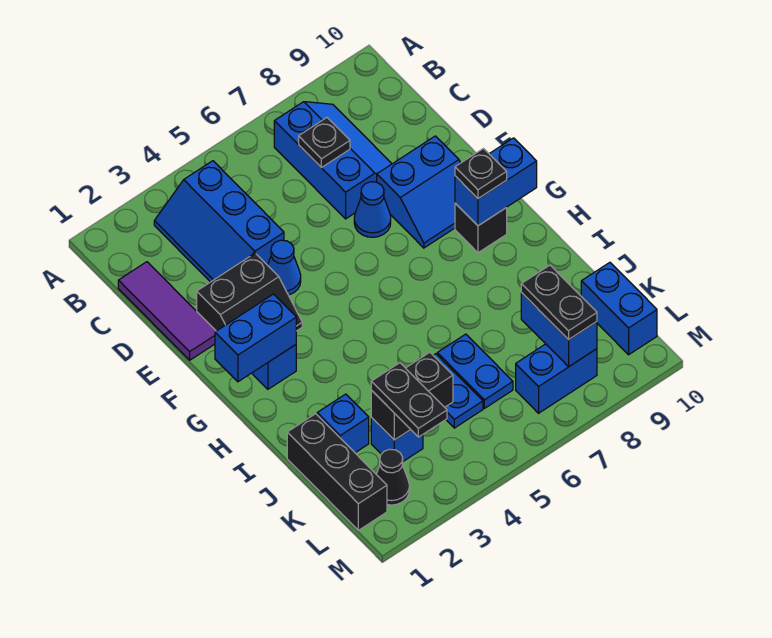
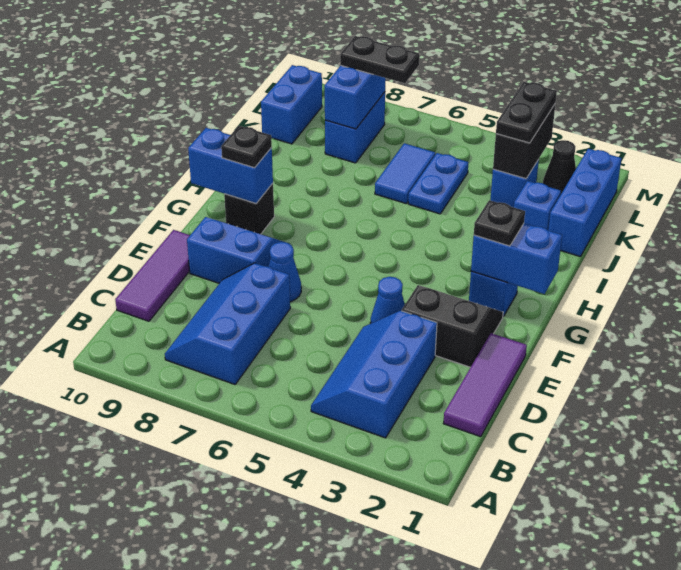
blue slope B3:D4 level 1 top 4 -> blue slope B3:D4 level 1 top 3
black plate C7 level 2 -> black plate G2 level 3
none -> purple tile C10:E10 level 1
black brick J1:L1 level 1 -> blue brick J1:L1 level 1
blue plate J6:K6 level 1 -> blue tile J6:K6 level 1
black brick K3:K4 level 2 -> black brick K3:L3 level 2
black plate K8:L8 level 3 -> black plate L7:L8 level 3
blue brick L7:L8 level 1 -> blue brick K8:L8 level 1

